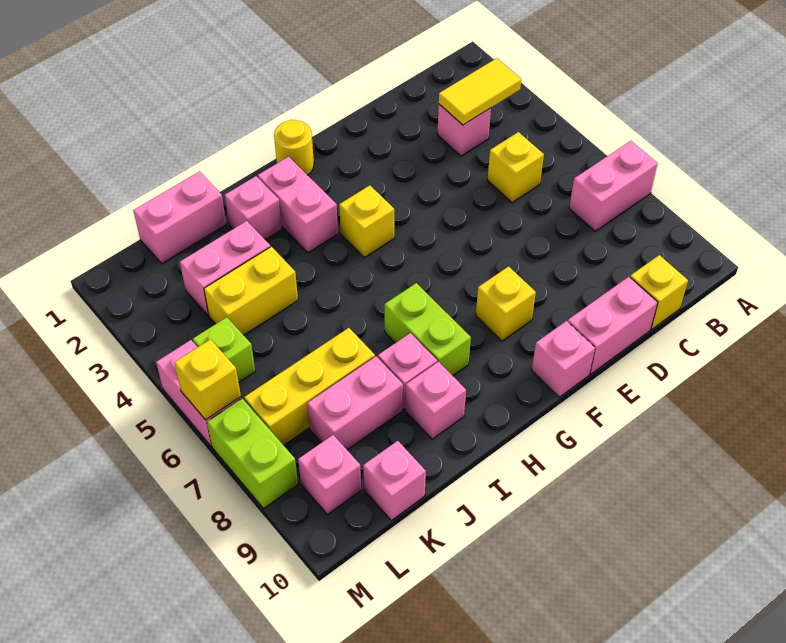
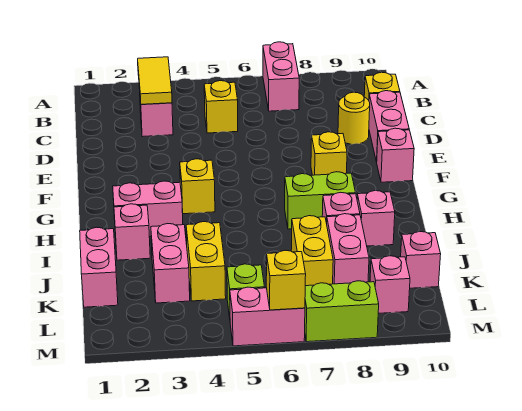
yellow round brick G1 level 1 -> yellow round brick D9 level 1
yellow brick J7:L7 level 1 -> yellow brick J7:K7 level 1

